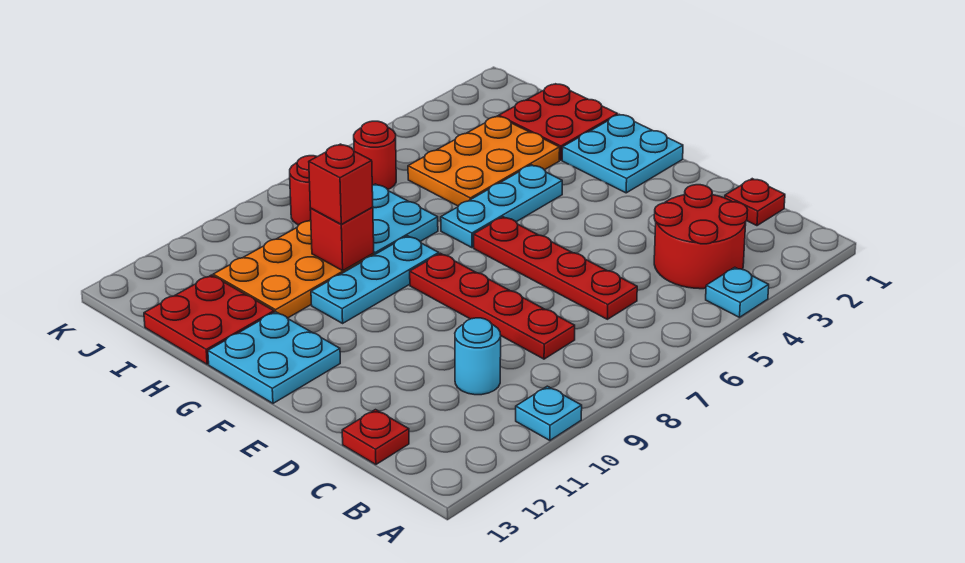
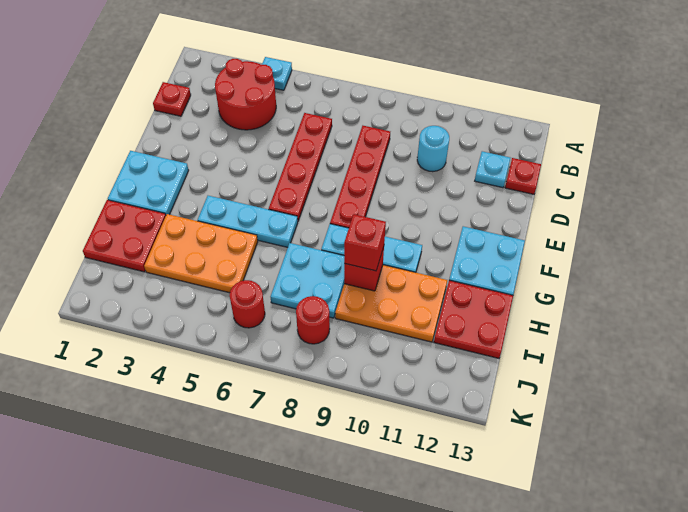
cyan plate A10 level 1 -> cyan plate C12 level 1

